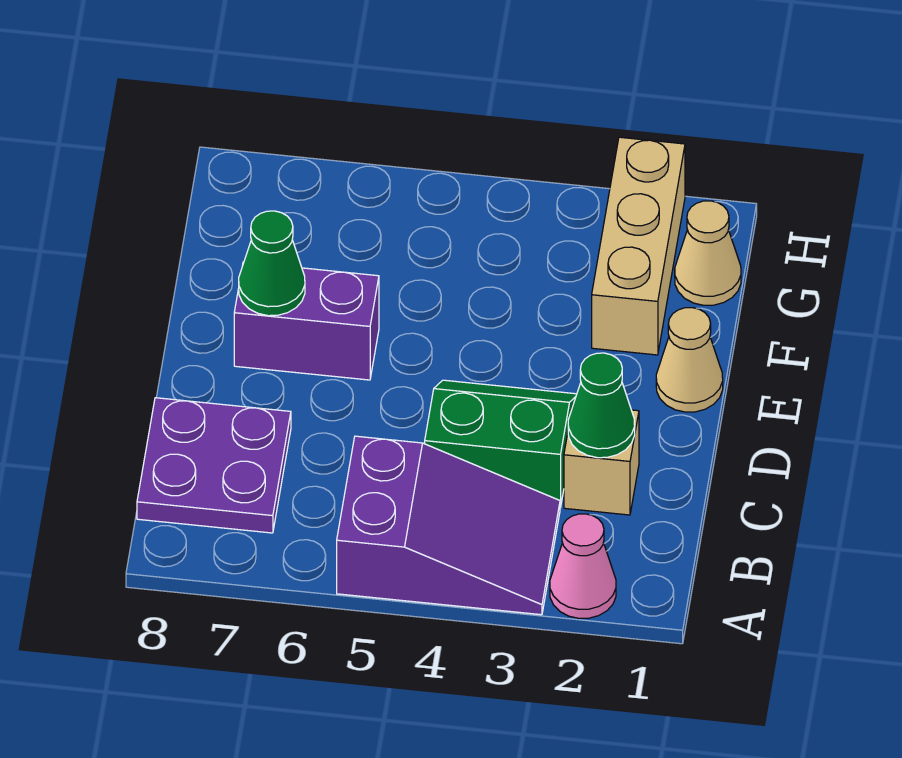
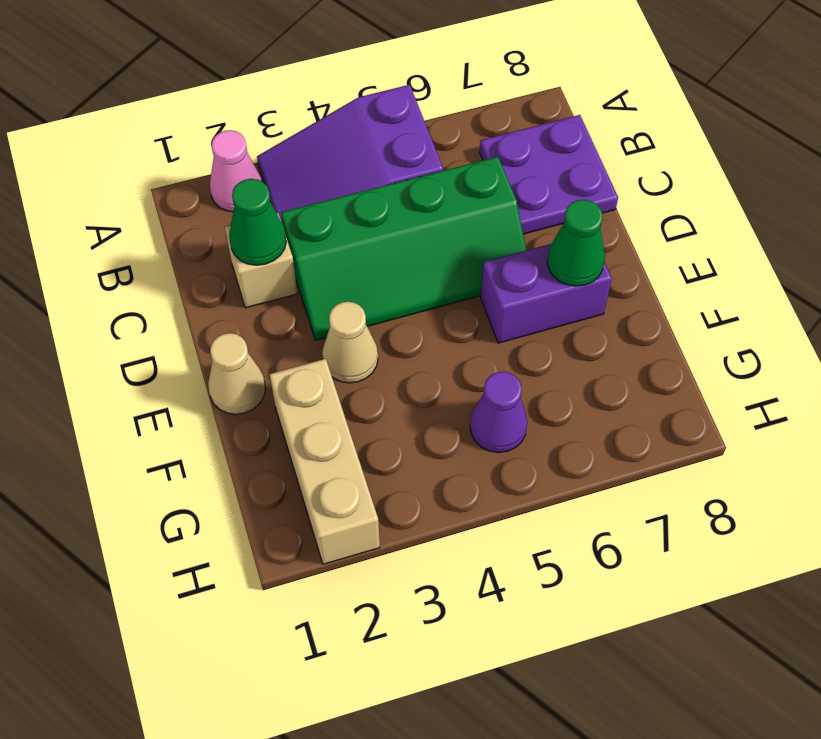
green slope C3:D4 level 1 top C -> green slope C3:D6 level 1 top C
tan cone G1 level 1 -> tan cone E3 level 1
none -> purple cone G5 level 1

